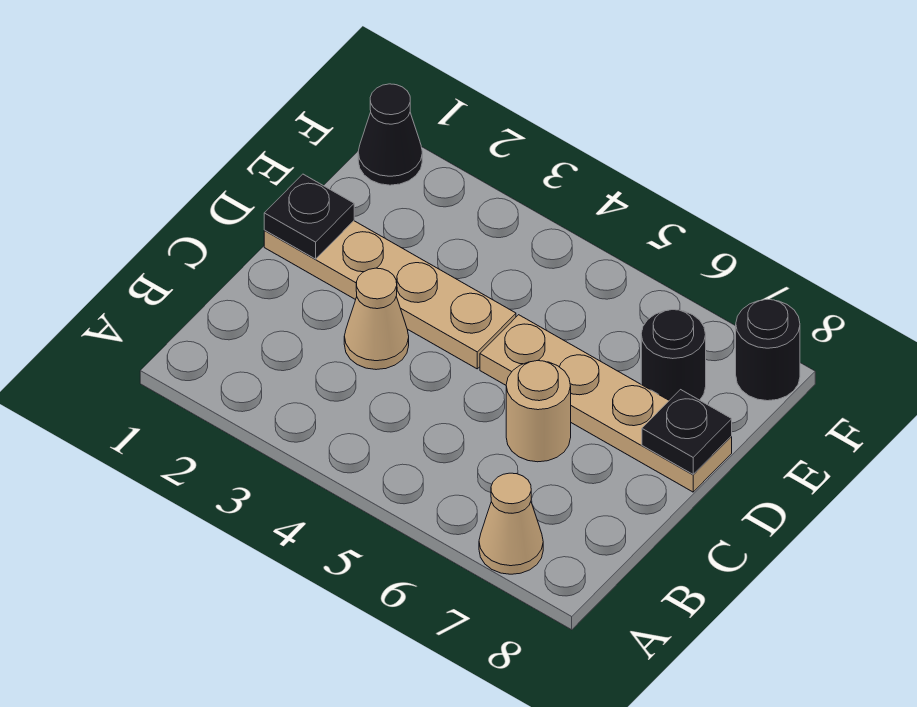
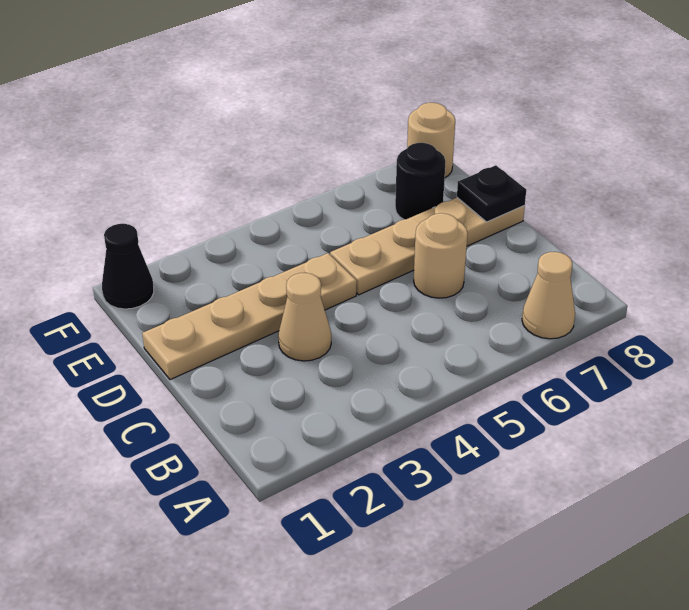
black plate D1 level 2 -> none
black round brick F8 level 1 -> tan round brick F8 level 1

